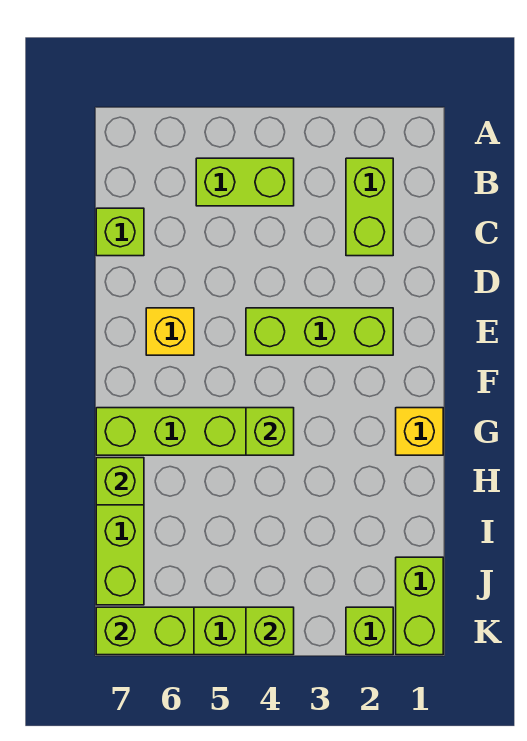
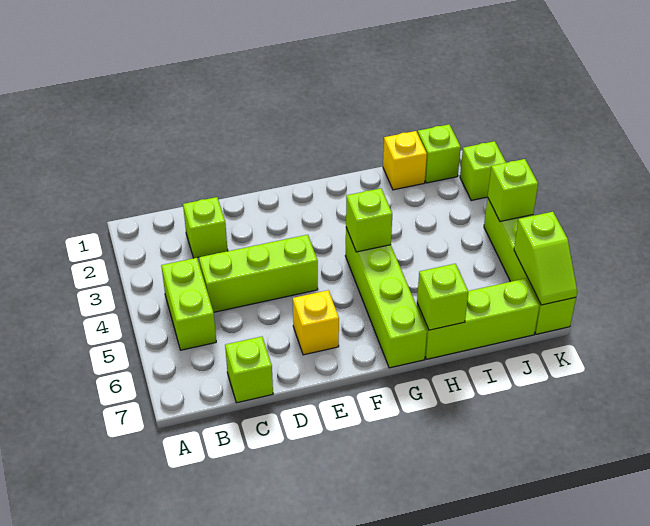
lime brick B2:C2 level 1 -> lime brick C2 level 1
lime brick E2:E4 level 1 -> lime brick C4:E4 level 1
yellow brick G1 level 1 -> yellow brick I1 level 1
lime brick J1:K1 level 1 -> lime brick J1 level 1
lime brick K6:K7 level 2 -> lime slope K6:K7 level 2 top 6

